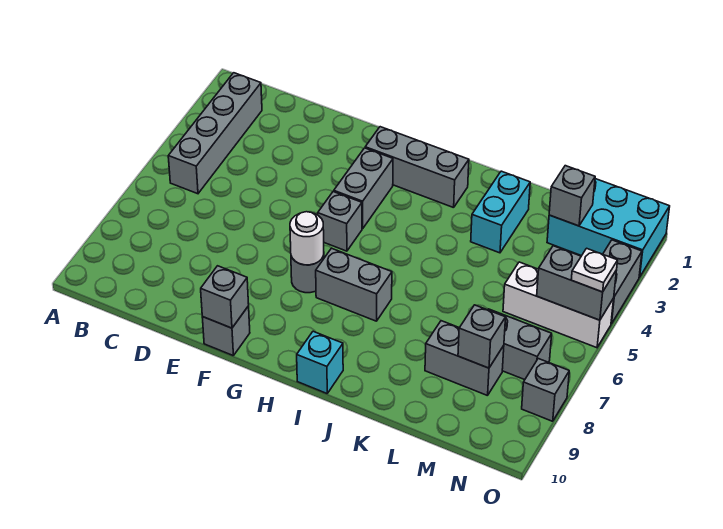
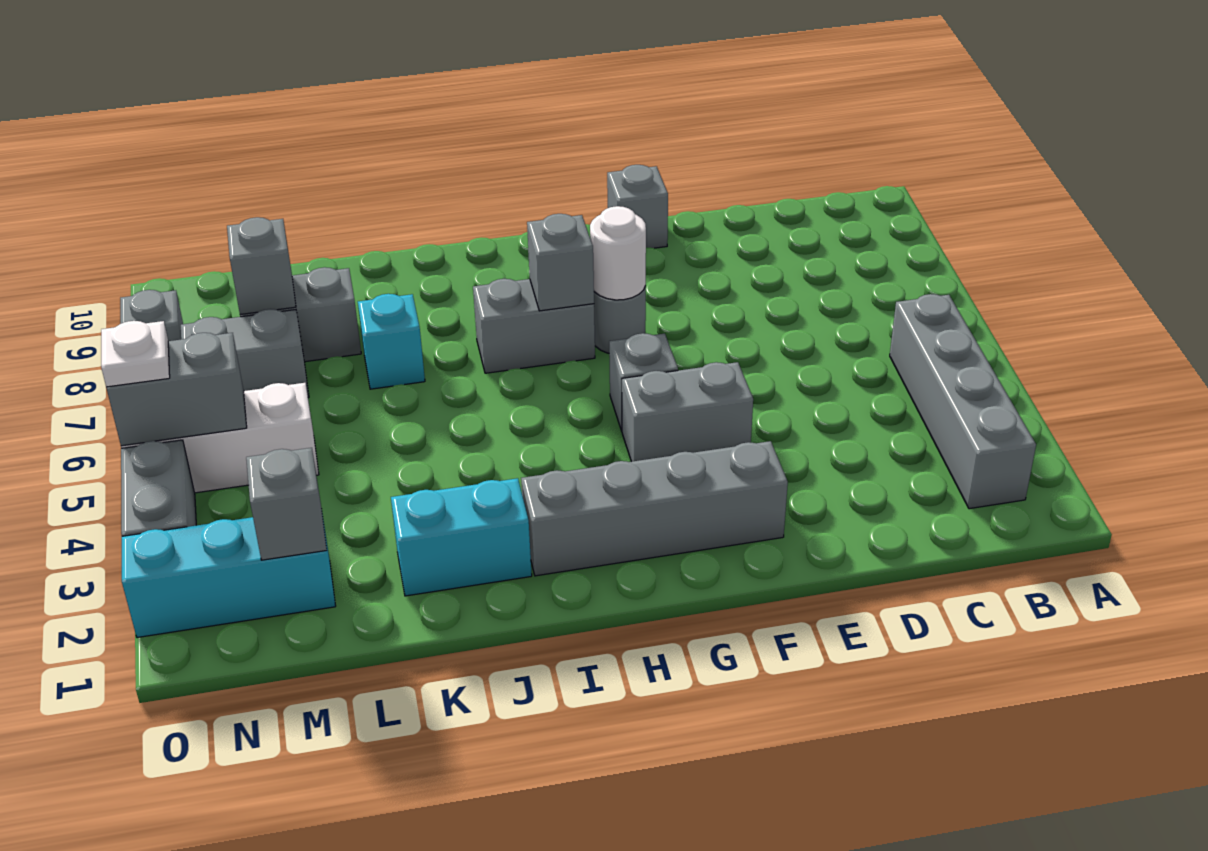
grey brick F10 level 2 -> grey brick H7 level 2
grey brick G2:I2 level 1 -> grey brick F2:I2 level 1
grey brick G3:G4 level 1 -> grey brick F4:G4 level 1
cyan brick I10 level 1 -> cyan brick K7 level 1
cyan brick K2:K3 level 1 -> cyan brick J2:K2 level 1
cyan brick M1:O2 level 1 -> cyan brick M2:O2 level 1

